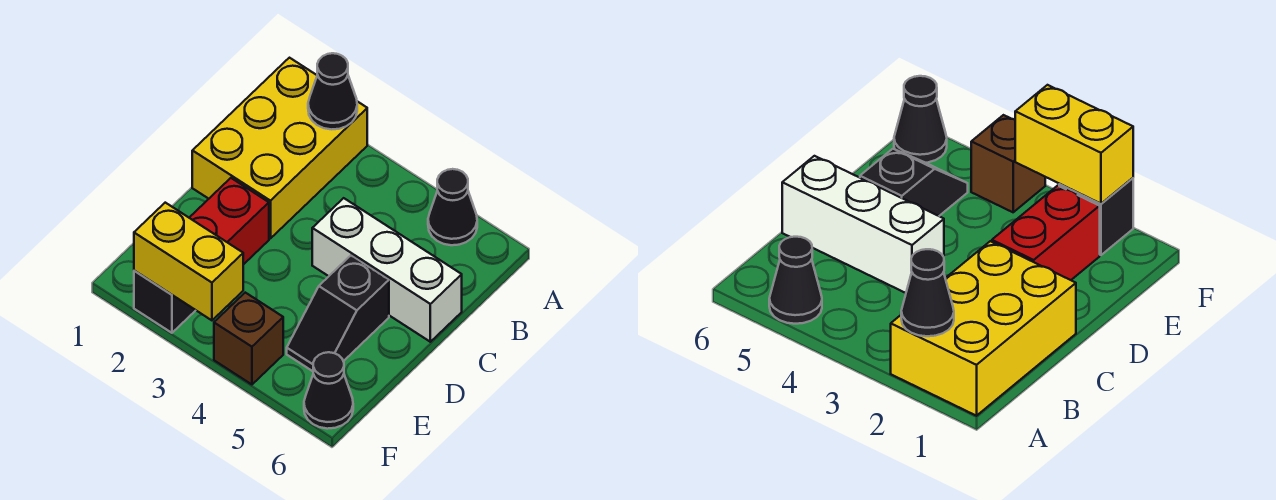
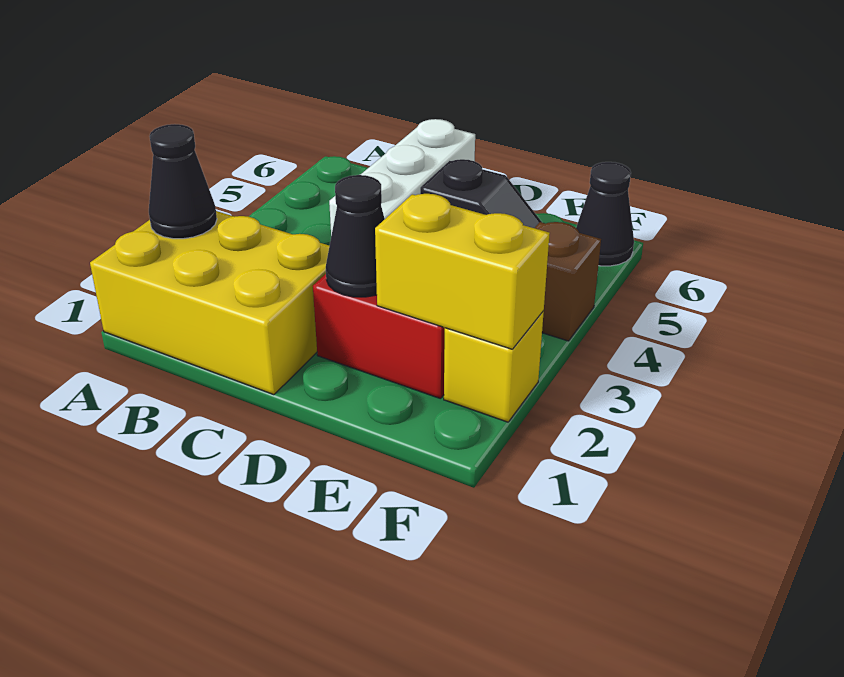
black cone A5 level 1 -> black cone D2 level 2
black brick F2 level 1 -> yellow brick F2 level 1
yellow brick F2:F3 level 2 -> yellow brick E2:F2 level 2

